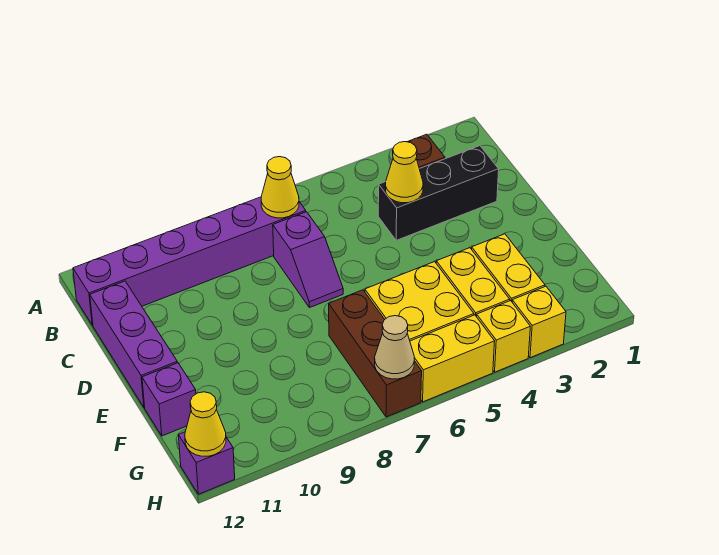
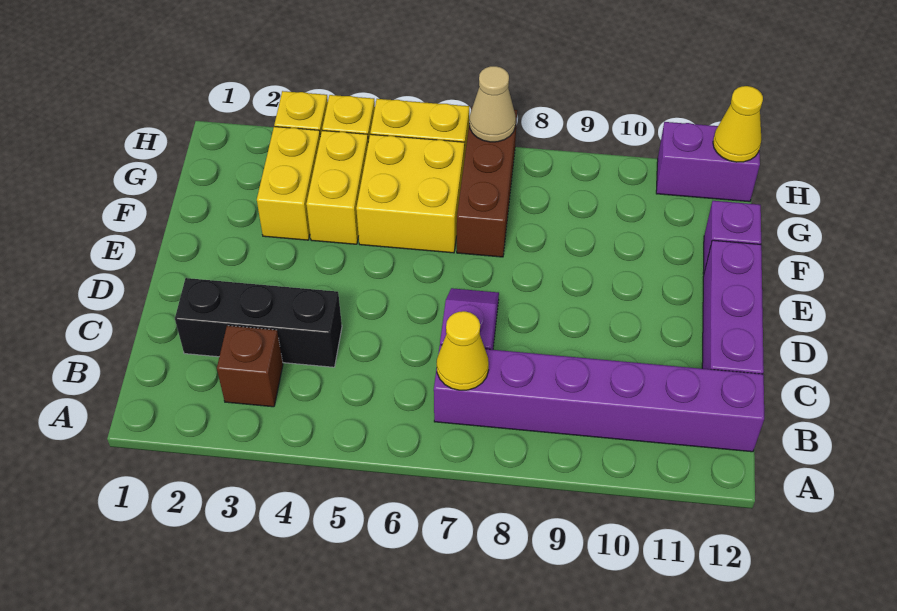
yellow cone C4 level 2 -> none
purple brick H12 level 1 -> purple brick H11:H12 level 1

